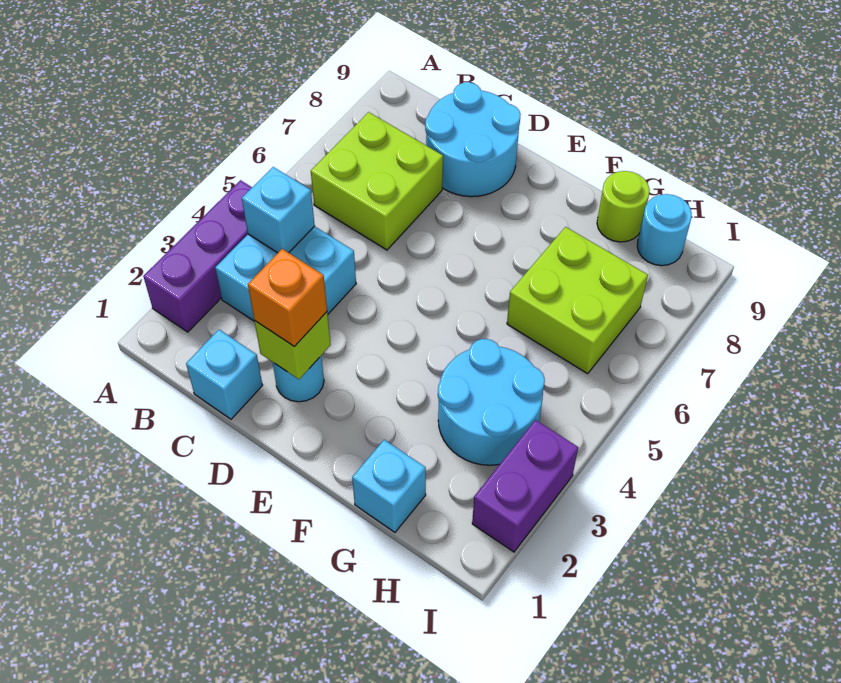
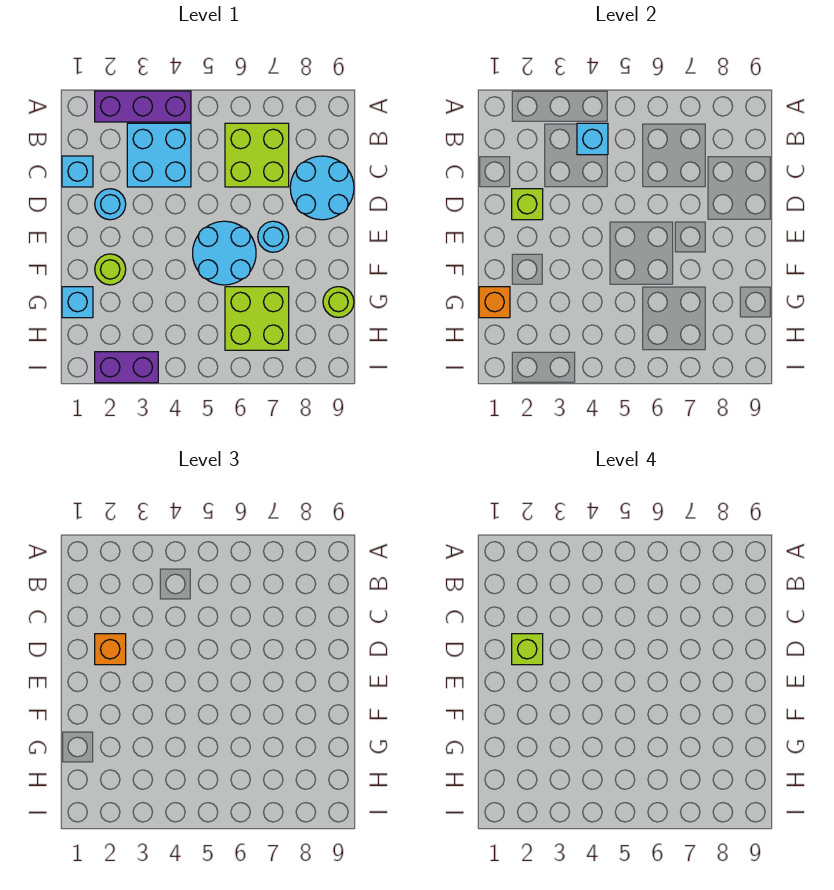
none -> lime brick D2 level 4
none -> lime round brick F2 level 1
none -> orange brick G1 level 2
cyan round brick G3:H4 level 1 -> cyan round brick E5:F6 level 1
cyan round brick H9 level 1 -> cyan round brick E7 level 1

